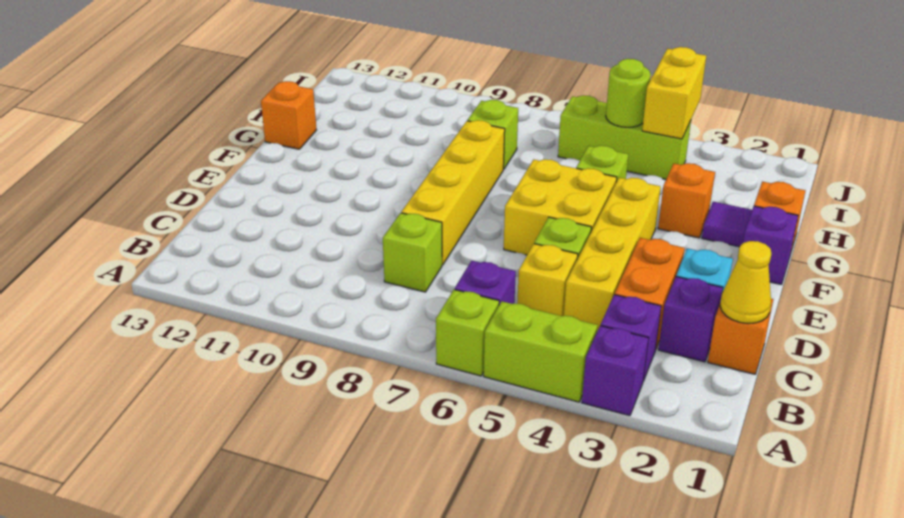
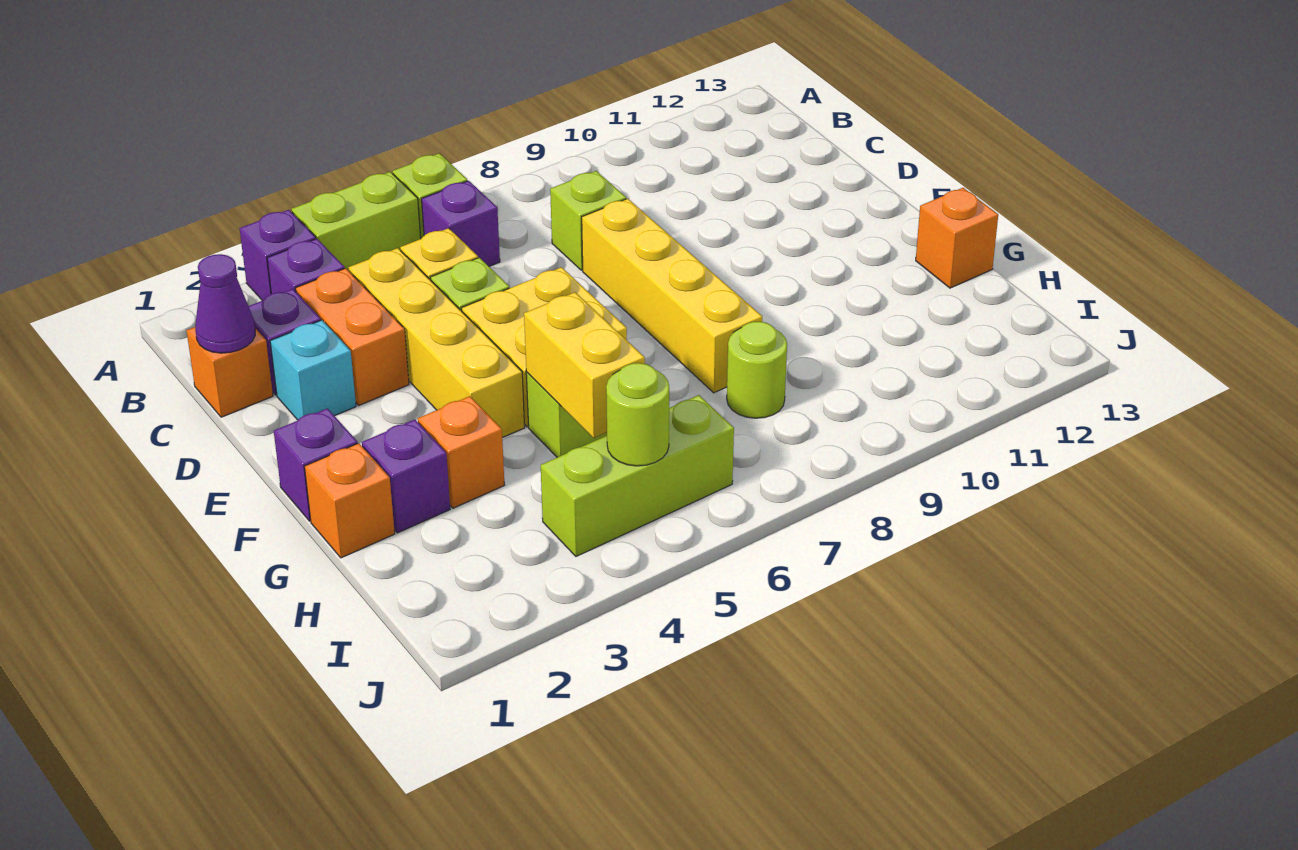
yellow cone C1 level 2 -> purple cone C1 level 2
purple tile G2 level 1 -> purple brick G2 level 1
lime brick H8 level 1 -> lime round brick H8 level 1
yellow brick I4:J4 level 2 -> yellow brick G5:H5 level 2

